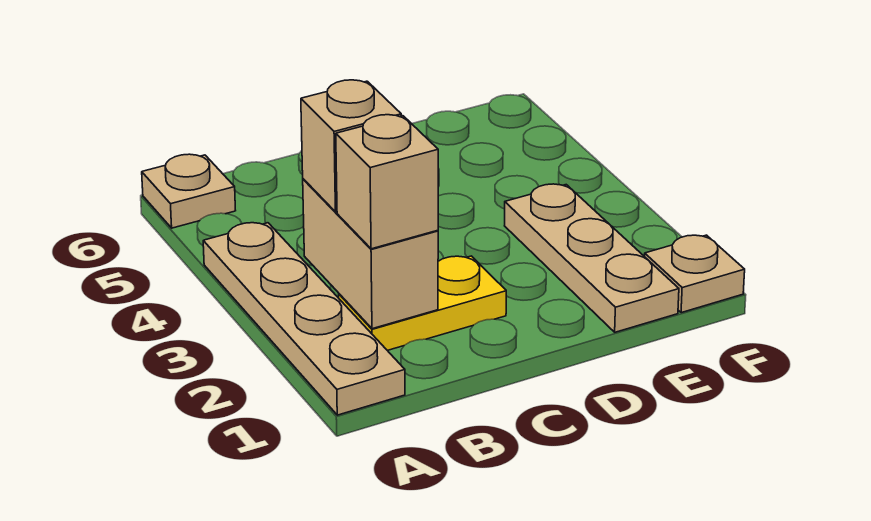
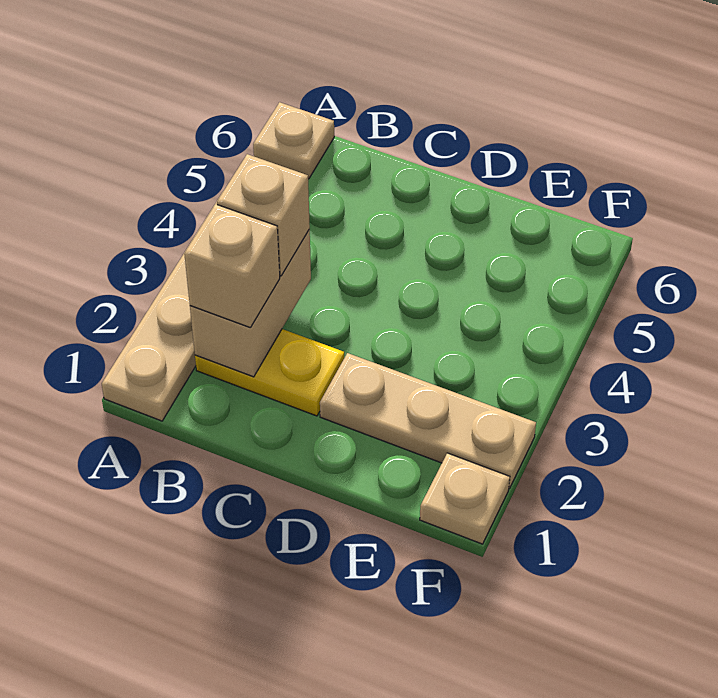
tan plate E1:E3 level 1 -> tan plate D2:F2 level 1

